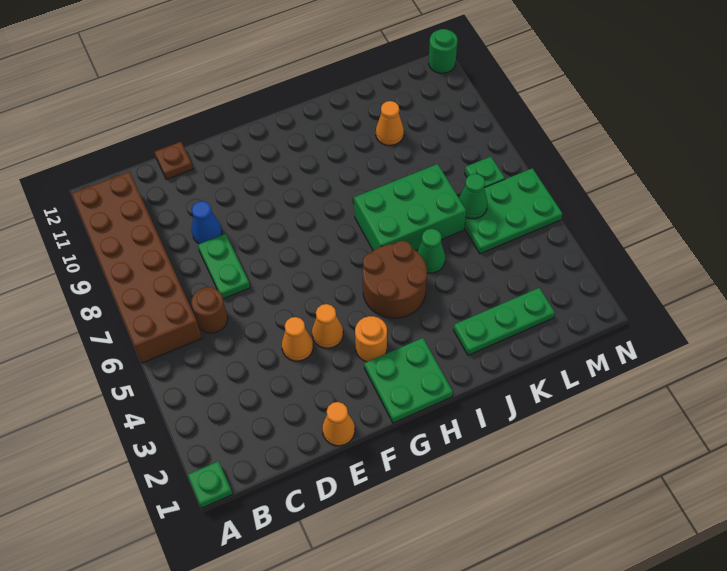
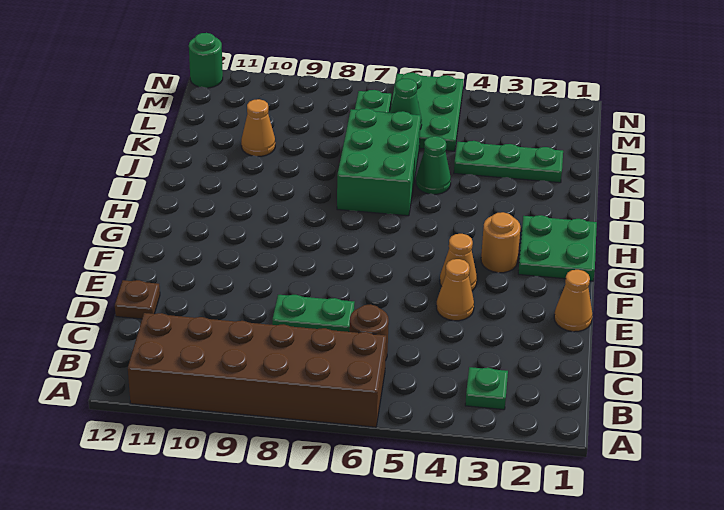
green plate A1 level 1 -> green plate B3 level 1
blue cone D9 level 1 -> none
brown round brick H4:I5 level 1 -> none
green plate J2:L2 level 1 -> green plate K2:K4 level 1

